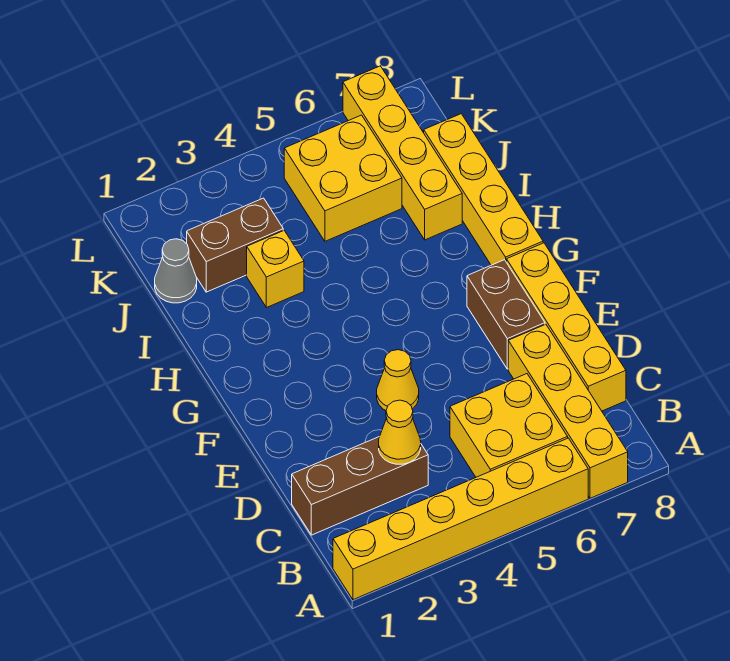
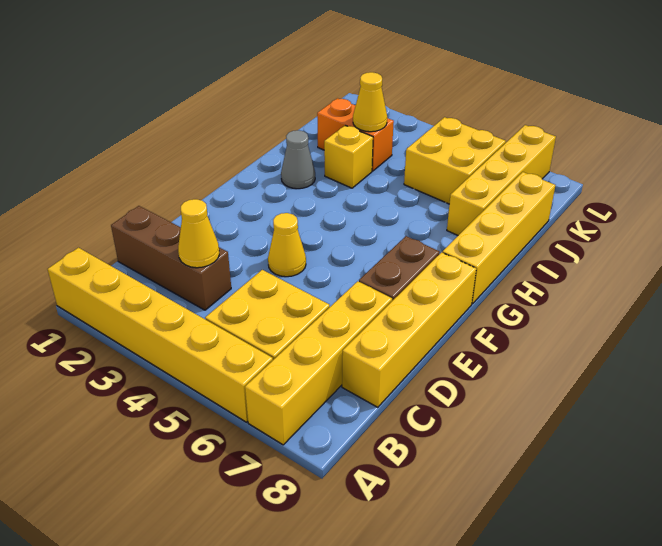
grey cone J1 level 1 -> grey cone H2 level 1
brown brick J2:J3 level 1 -> orange brick J2:J3 level 1
none -> yellow cone J3 level 2

